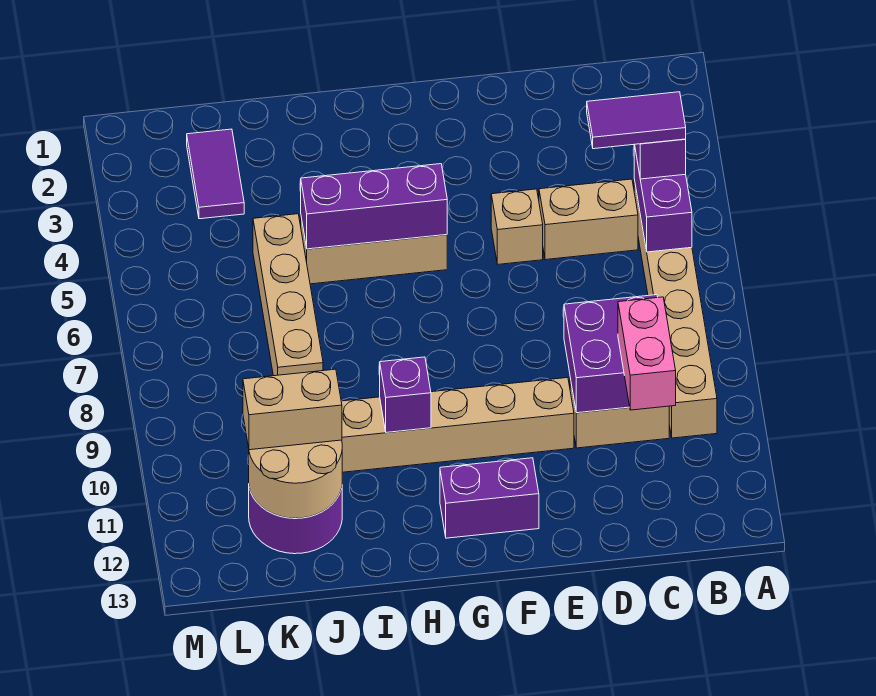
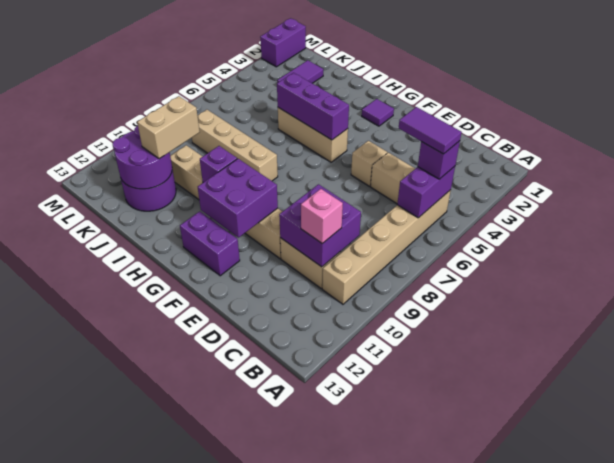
pink brick C10:C11 level 3 -> pink brick C10 level 3
none -> purple brick F10:G11 level 2
none -> purple tile G2 level 1
tan brick J5:J8 level 1 -> tan brick H8:K8 level 1
tan round brick J11:K12 level 2 -> purple round brick J11:K12 level 2
tan brick J11:K11 level 3 -> tan brick J10:J11 level 3
none -> purple brick M1:M2 level 1

